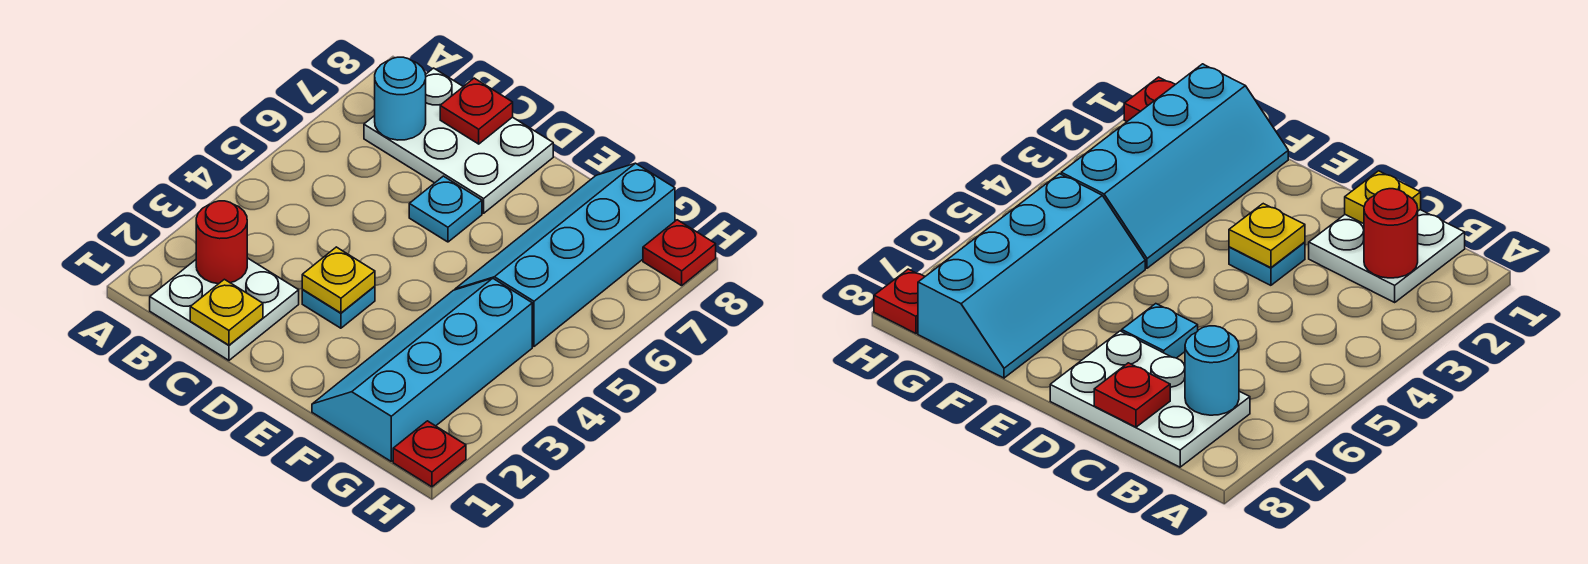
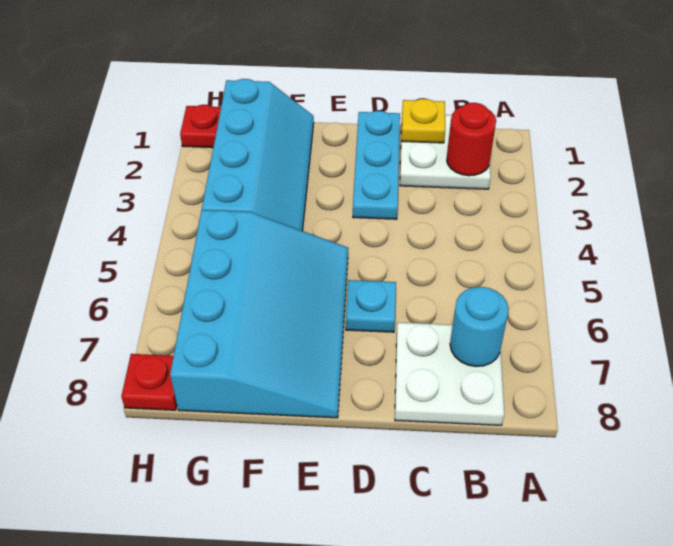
white plate B7:D8 level 1 -> white plate B7:C8 level 1
red plate C8 level 2 -> none
cyan plate D3 level 1 -> cyan plate D1:D3 level 1
yellow plate D3 level 2 -> none
cyan slope F5:G8 level 1 top G -> cyan slope E5:G8 level 1 top G

